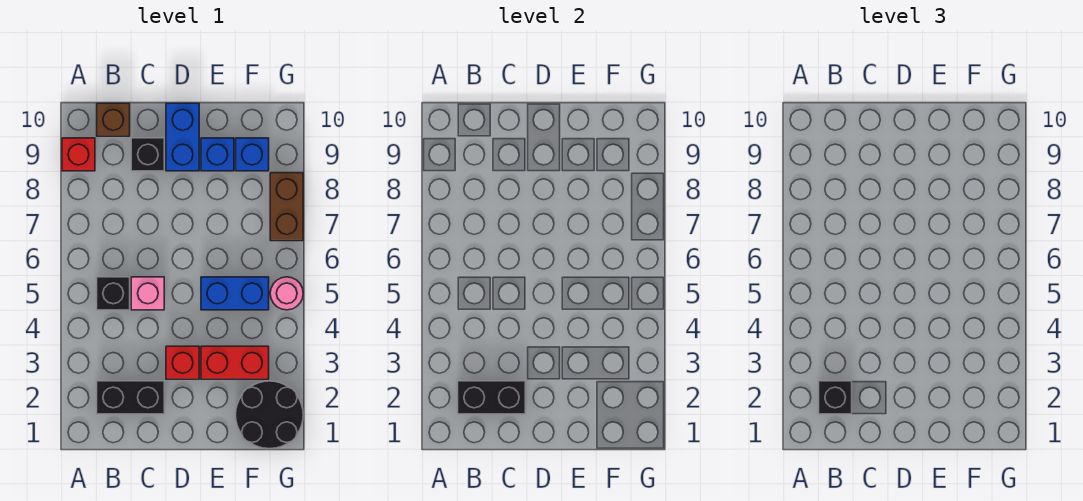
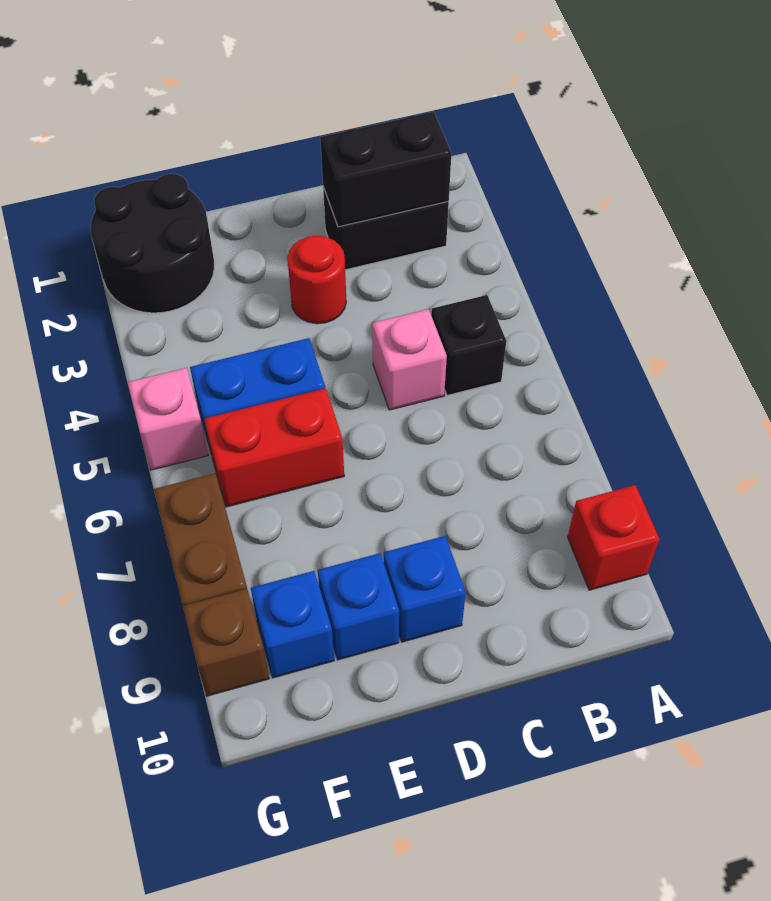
black brick B2 level 3 -> none
brown brick B10 level 1 -> brown brick G9 level 1
black brick C9 level 1 -> none
red brick D3 level 1 -> red round brick D3 level 1
blue brick D9:D10 level 1 -> blue brick D9 level 1
red brick E3:F3 level 1 -> red brick E6:F6 level 1
pink round brick G5 level 1 -> pink brick G5 level 1

